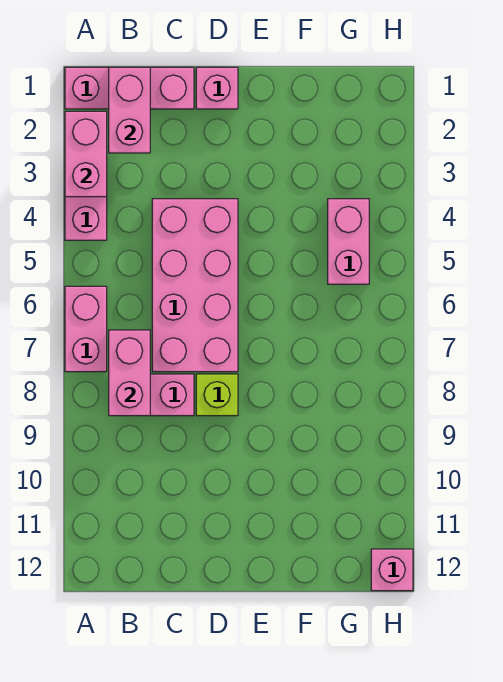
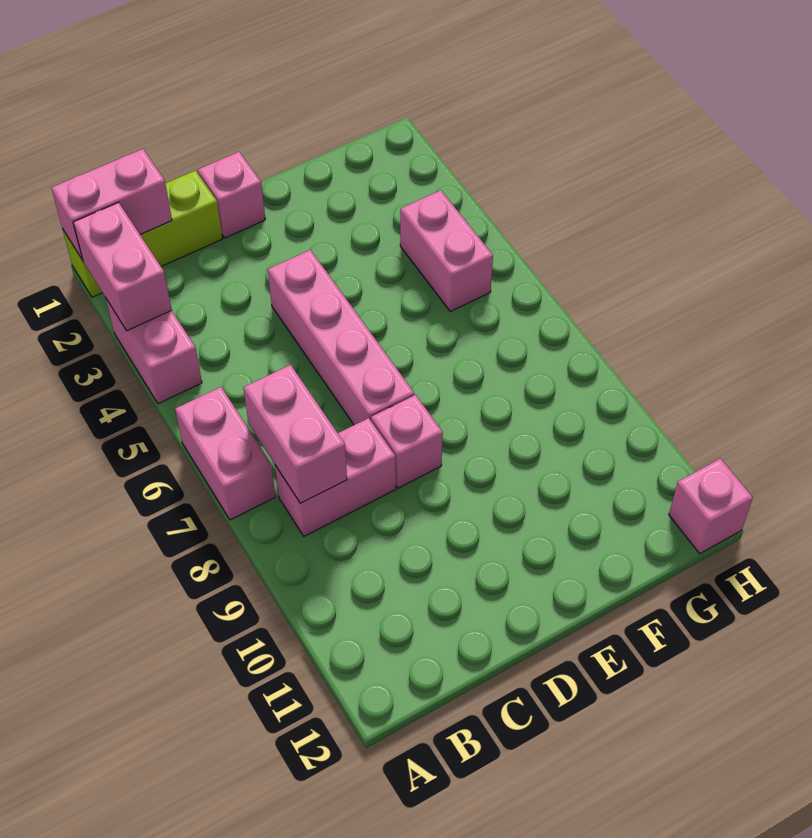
pink brick A1:C1 level 1 -> lime brick A1:C1 level 1
pink brick B1:B2 level 2 -> pink brick A1:B1 level 2
pink brick C4:D7 level 1 -> pink brick D4:D7 level 1
lime brick D8 level 1 -> pink brick D8 level 1

